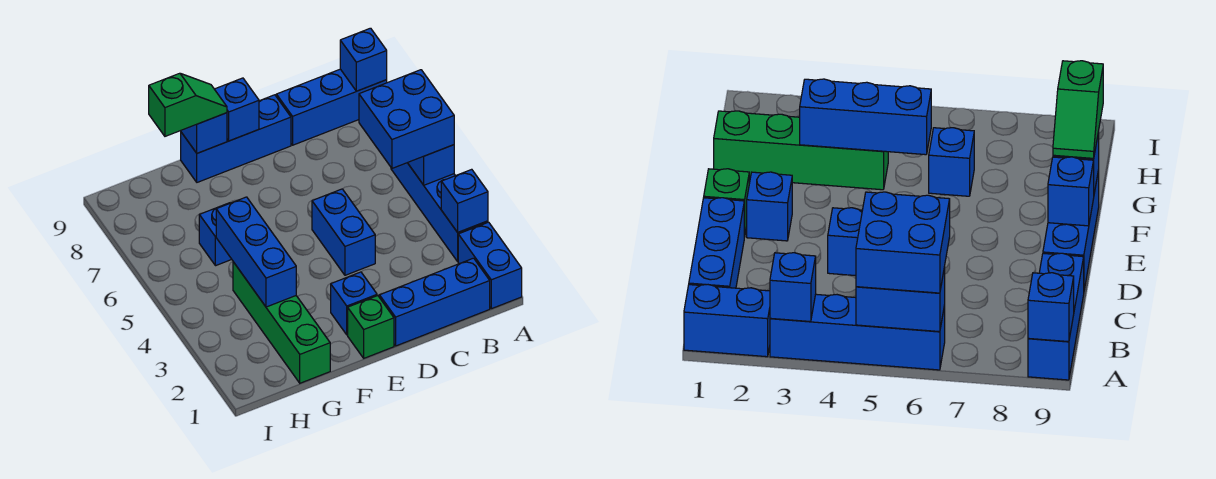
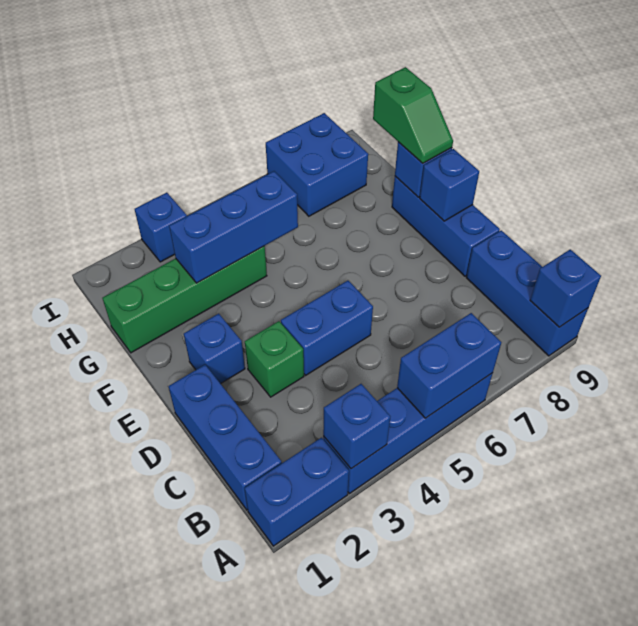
blue brick A5:B6 level 3 -> blue brick H7:I8 level 1
green brick E1 level 1 -> green brick D3 level 1
blue brick G6 level 1 -> blue brick I3 level 1

